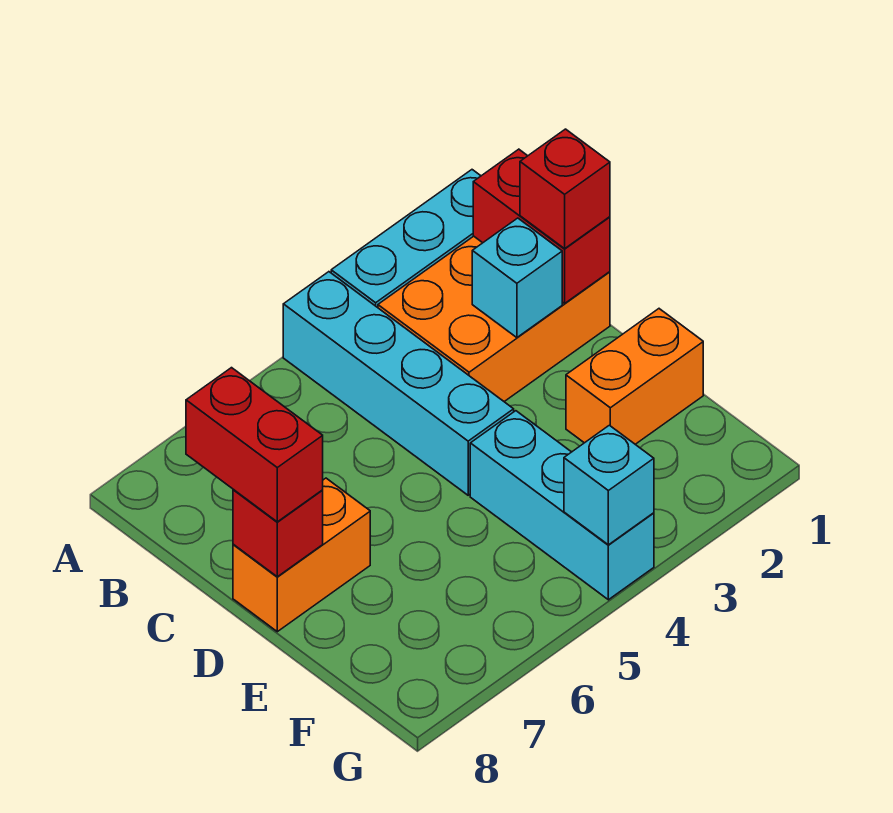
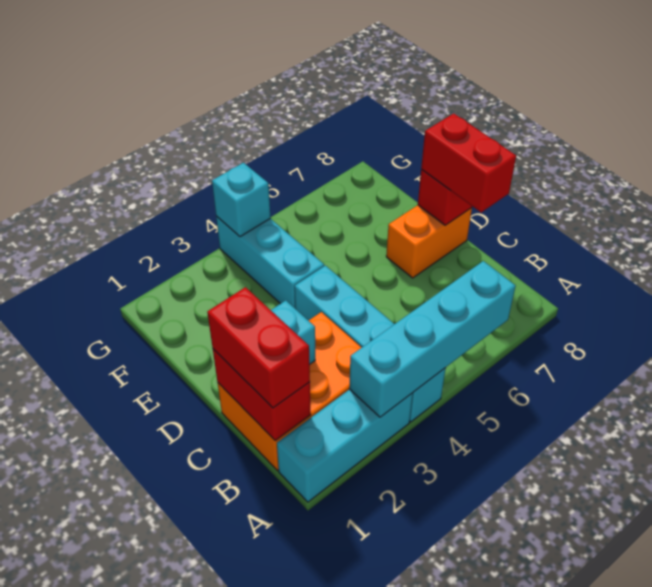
none -> cyan brick A3:A6 level 2
red brick C1 level 3 -> red brick B1:C1 level 3
orange brick E1:E2 level 1 -> none

